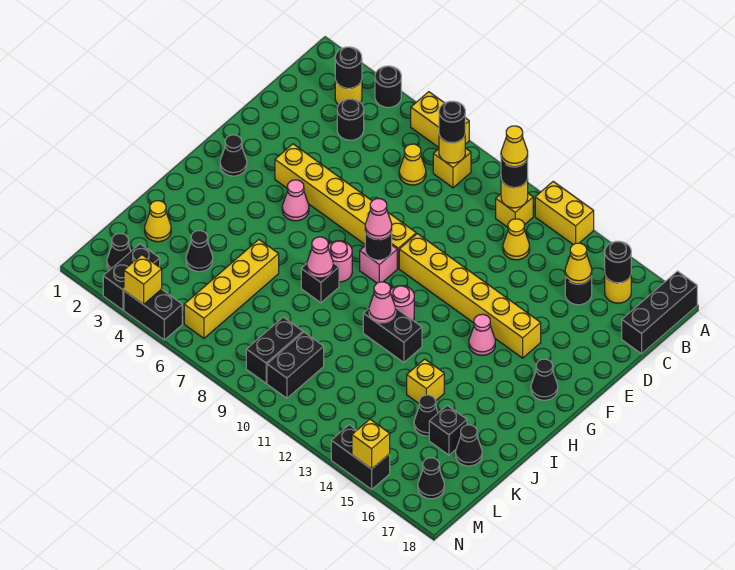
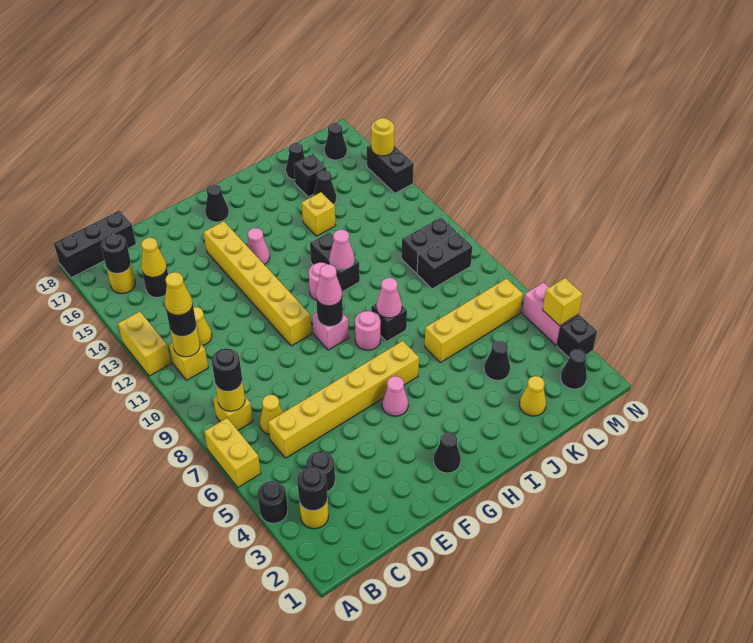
yellow brick F4:F9 level 1 -> yellow brick C6:H6 level 1
black brick M3:N3 level 1 -> black brick N3 level 1
black brick N4:N5 level 1 -> pink brick N4:N5 level 1
yellow brick N15 level 2 -> yellow round brick N15 level 2

